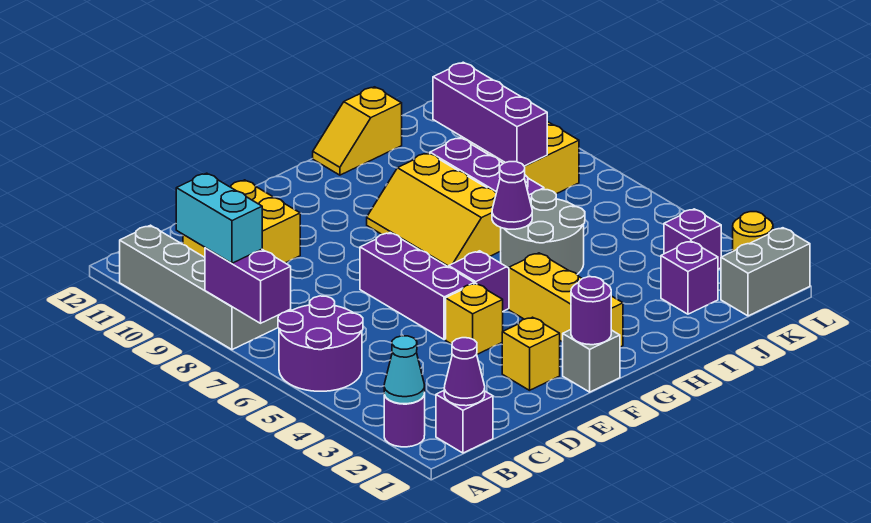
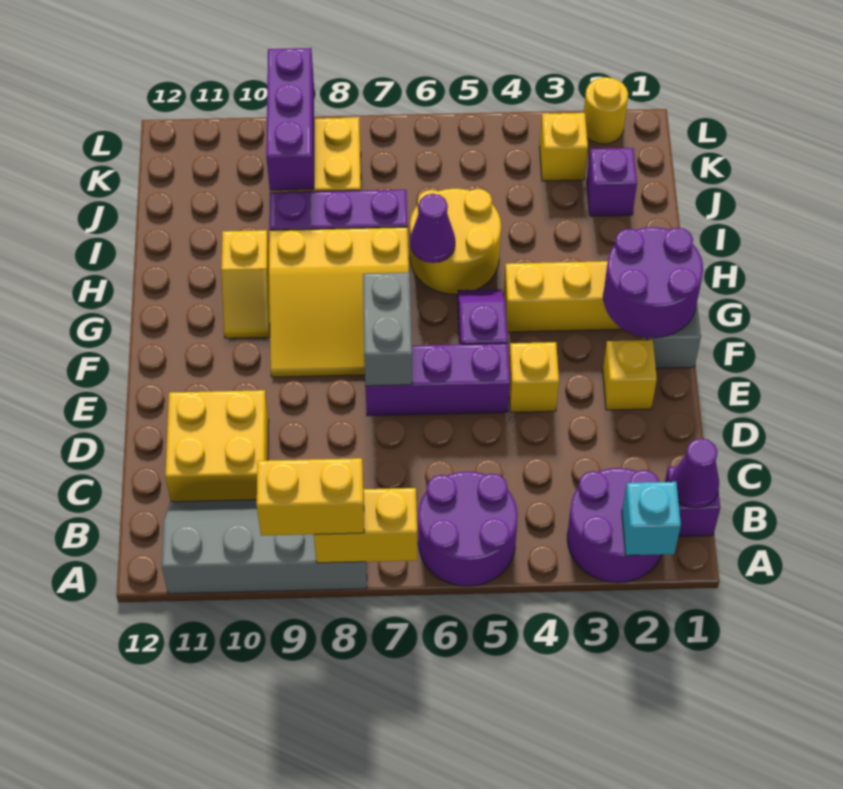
purple round brick A2 level 1 -> purple round brick A2:B3 level 1
cyan cone A2 level 2 -> cyan brick A2 level 2
purple brick A7:A8 level 2 -> yellow brick A7:A8 level 2
cyan brick A8:A9 level 3 -> yellow brick A8:A9 level 3
purple round brick F1 level 2 -> purple round brick F1:G2 level 2
yellow slope G7:H9 level 1 top H -> yellow slope F7:H9 level 1 top H
grey round brick H5:I6 level 1 -> yellow round brick H5:I6 level 1
yellow slope H12:I12 level 1 top I -> yellow slope G10:H10 level 1 top H
purple brick J8:J10 level 2 -> purple brick J9:L9 level 2
grey brick K1:L1 level 1 -> grey brick E7:F7 level 2
purple brick K3 level 1 -> yellow brick K3 level 1

